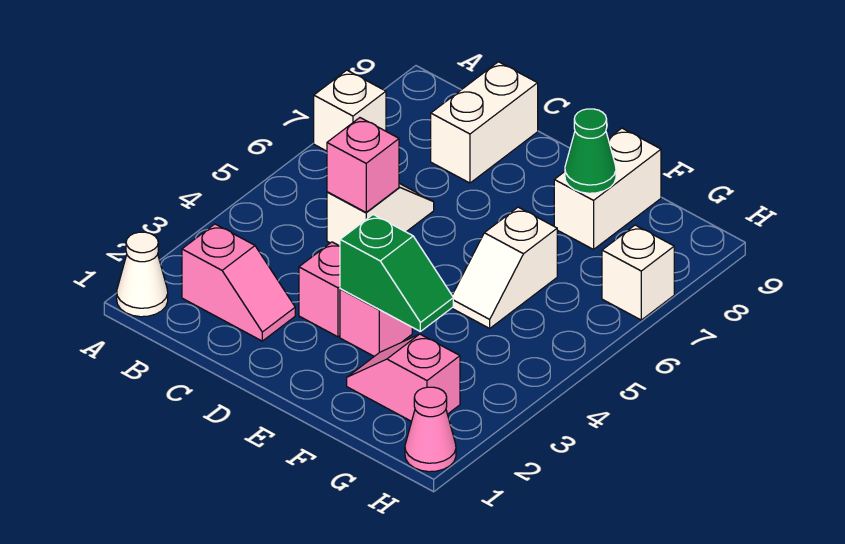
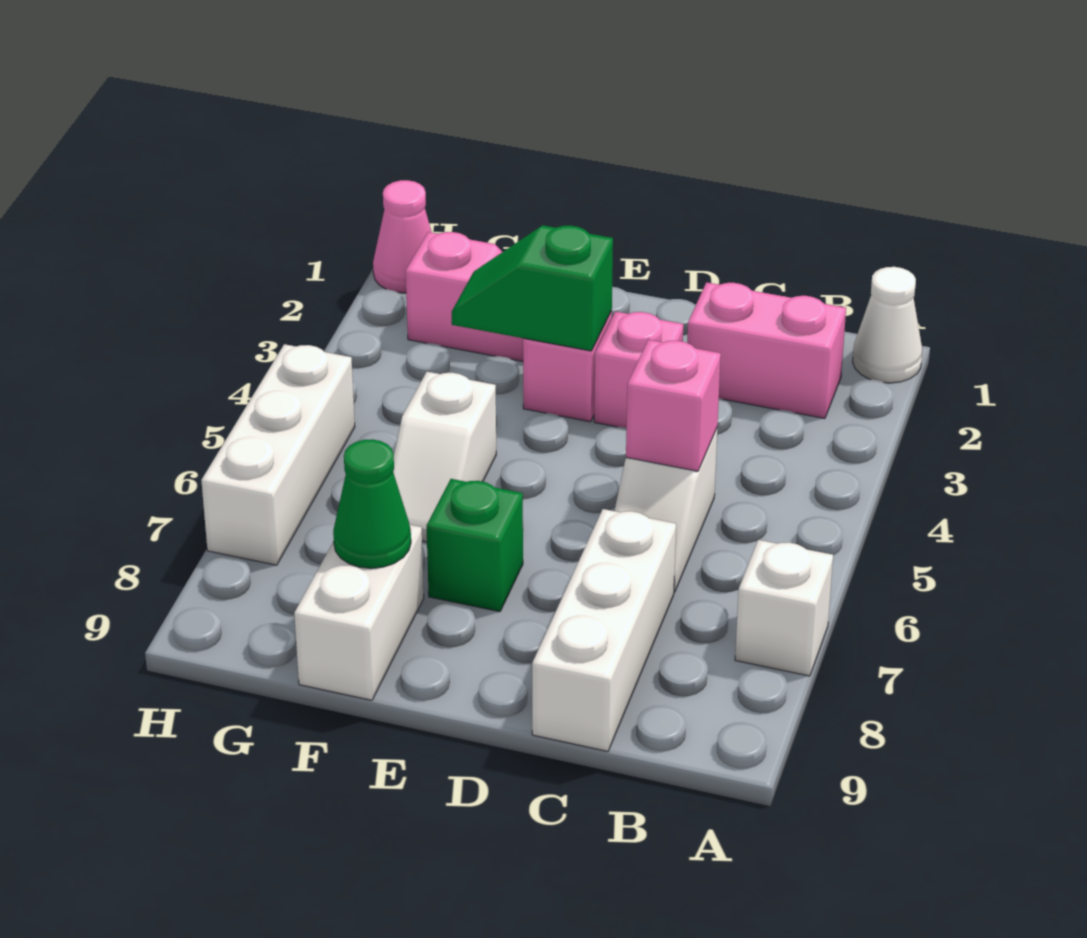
pink slope B2:C2 level 1 top B -> pink brick B2:C2 level 1
white brick C8:C9 level 1 -> white brick C7:C9 level 1
none -> green brick E7 level 1
white slope F5:F6 level 1 top 6 -> white slope F5:F6 level 1 top 5
white brick H7 level 1 -> white brick H5:H7 level 1

